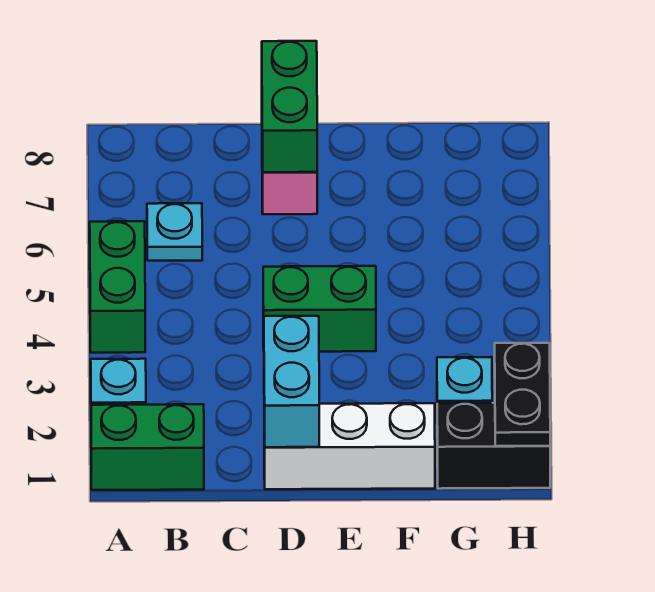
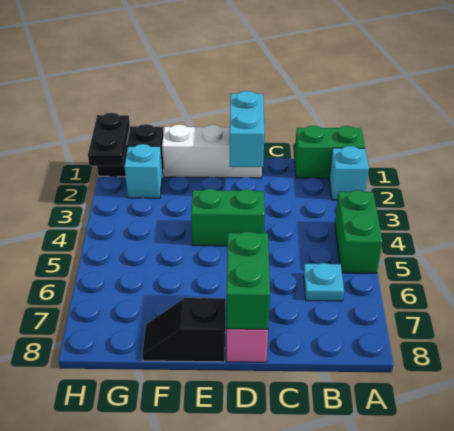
none -> black slope E8:F8 level 1 top E

